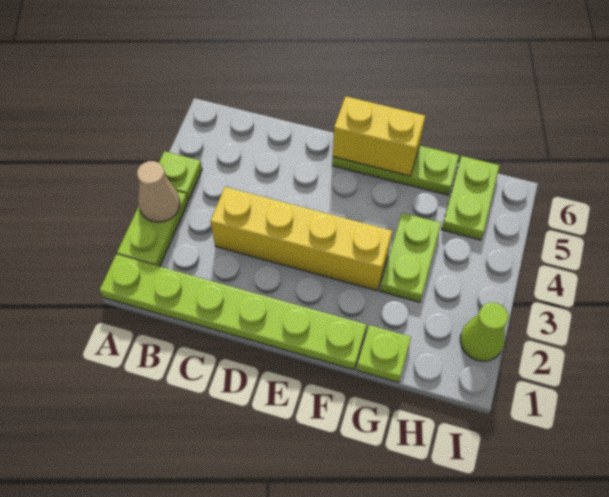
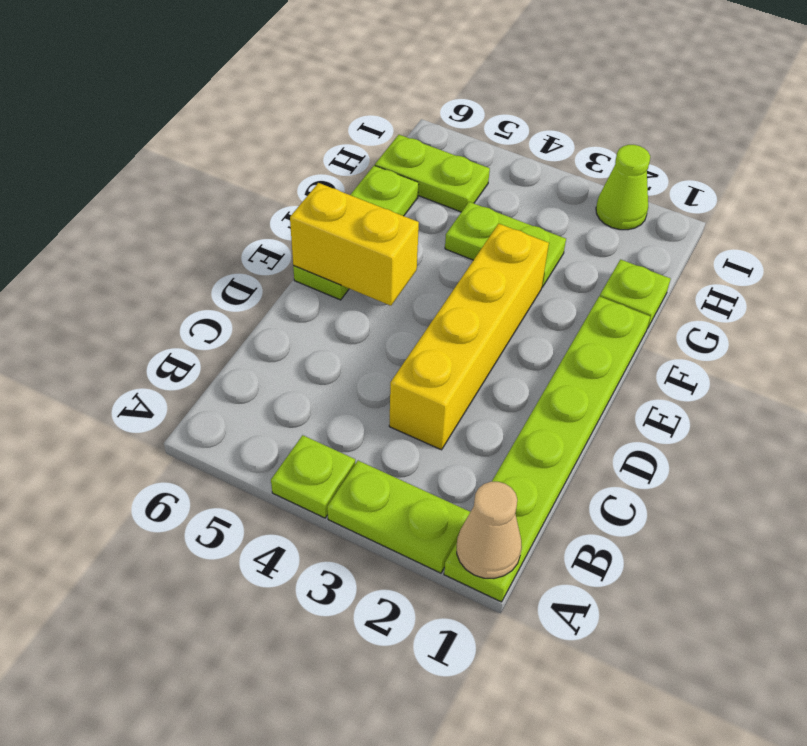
tan cone A3 level 2 -> tan cone A1 level 2
yellow brick E6:F6 level 2 -> yellow brick E5:E6 level 2

